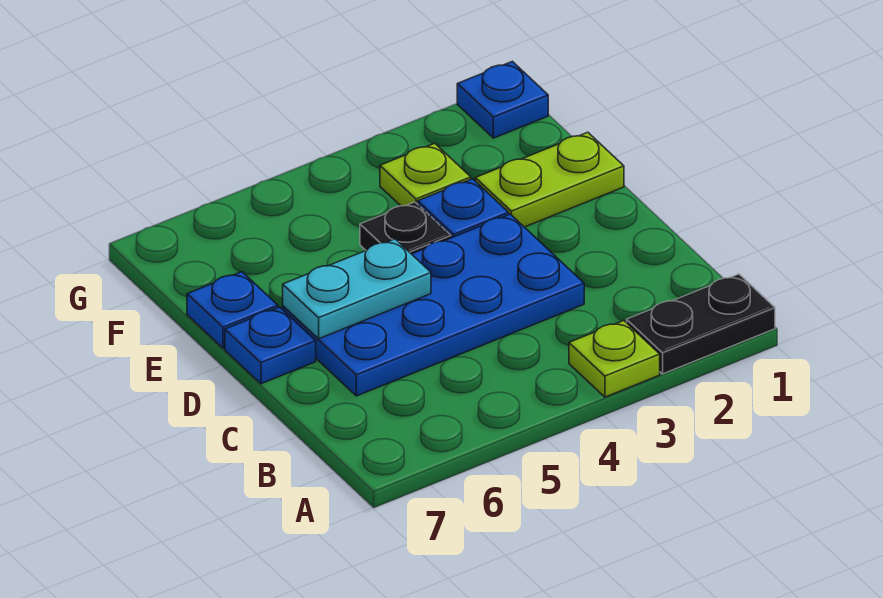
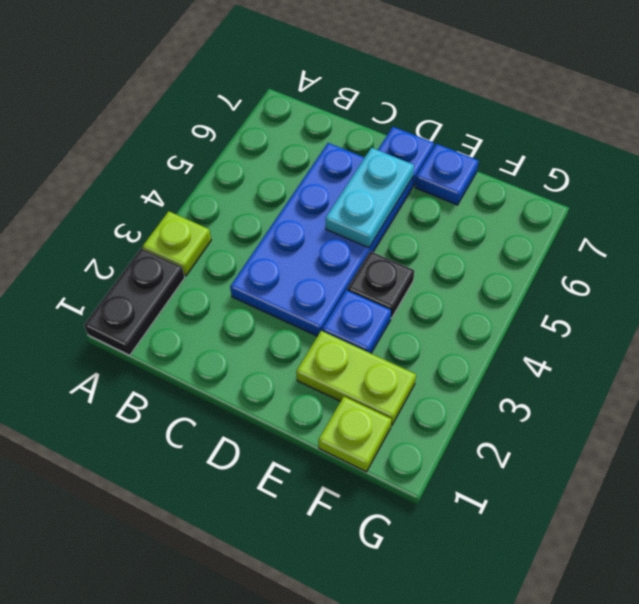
lime plate E1:E2 level 1 -> lime plate E2:F2 level 1
lime plate F3 level 1 -> lime plate F1 level 1
blue plate G1 level 1 -> none

